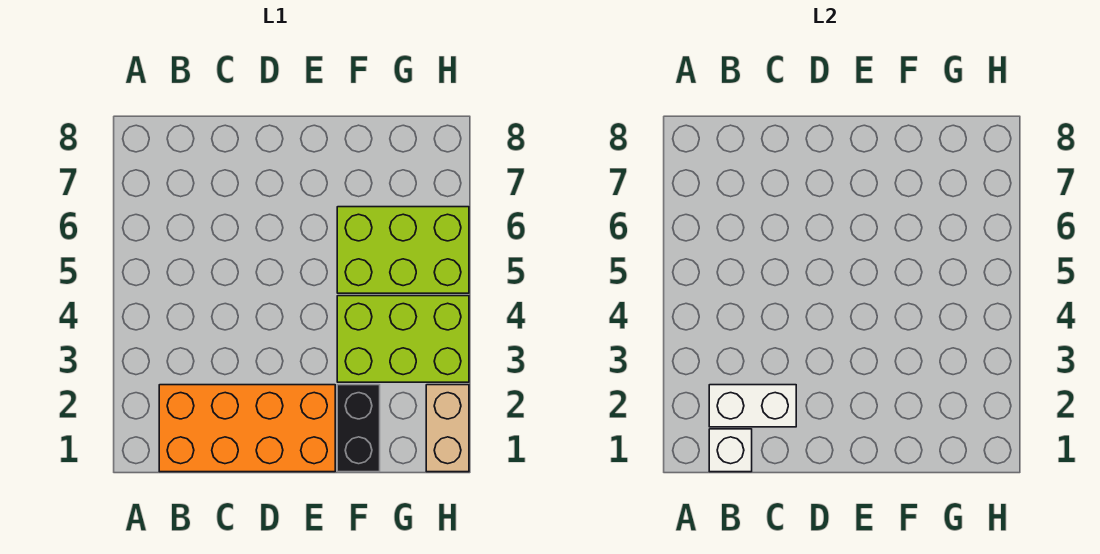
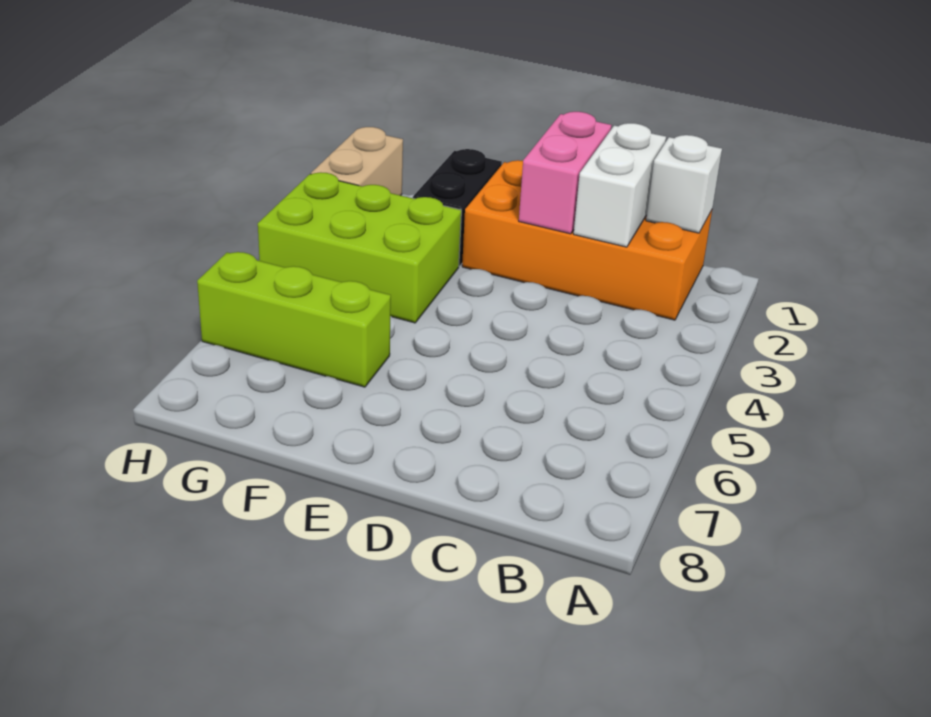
white brick B2:C2 level 2 -> white brick C1:C2 level 2
none -> pink brick D1:D2 level 2
lime brick F5:H6 level 1 -> lime brick F6:H6 level 1

